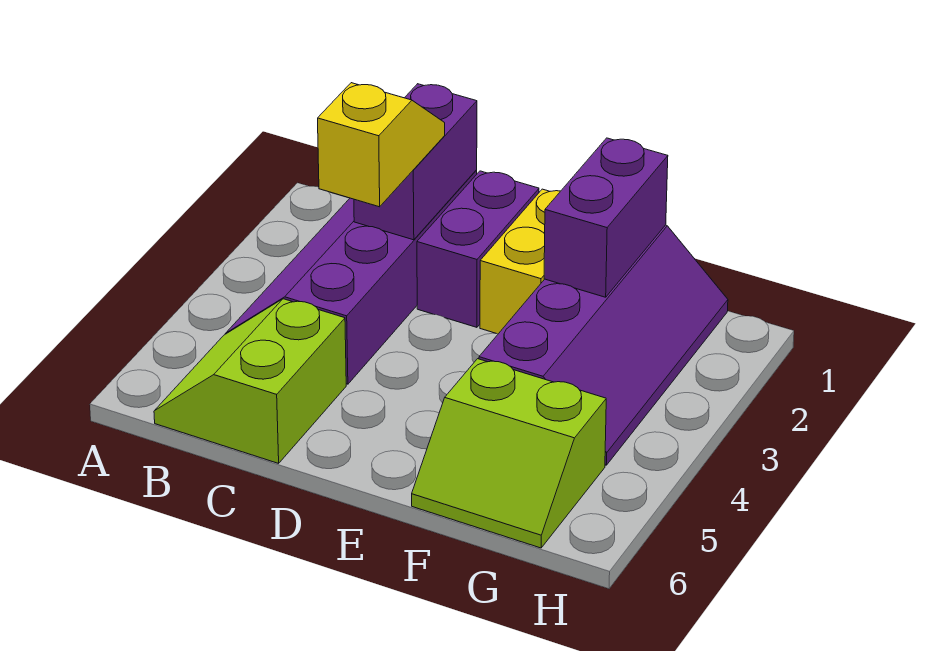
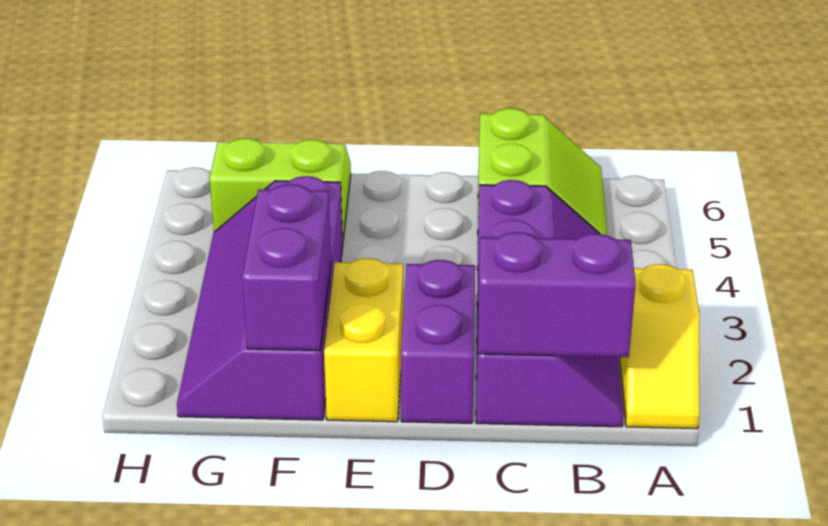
purple brick C1:C2 level 2 -> purple brick B1:C1 level 2
yellow slope C2:C3 level 3 top 3 -> yellow slope A1:A2 level 1 top 2

